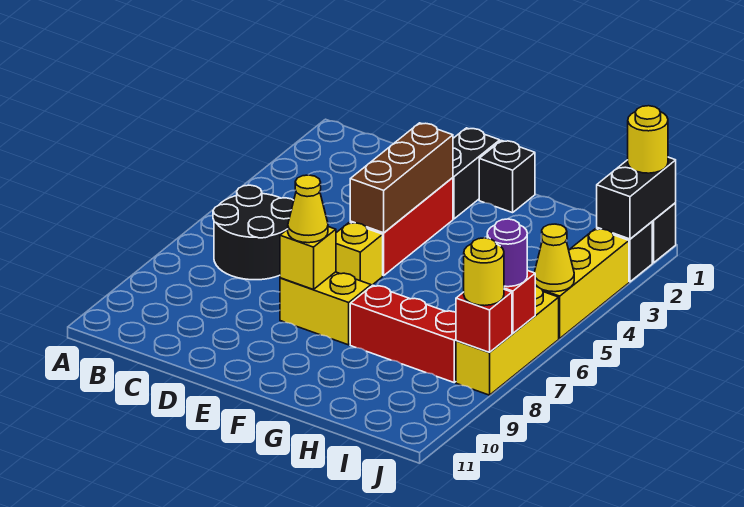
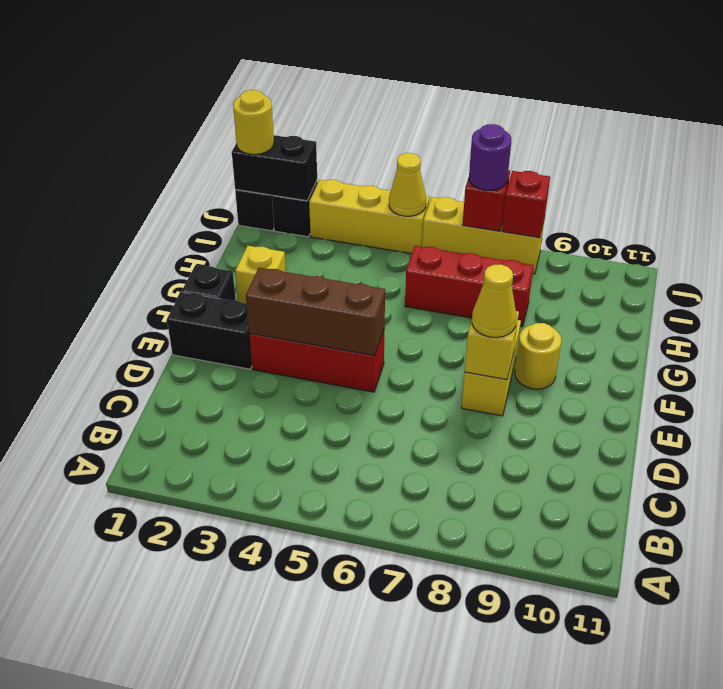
black round brick B6:C7 level 1 -> none
yellow brick E6 level 1 -> yellow brick G2 level 1
red brick G8:I8 level 1 -> red brick H6:H8 level 1
yellow round brick J8 level 3 -> yellow round brick F9 level 1

